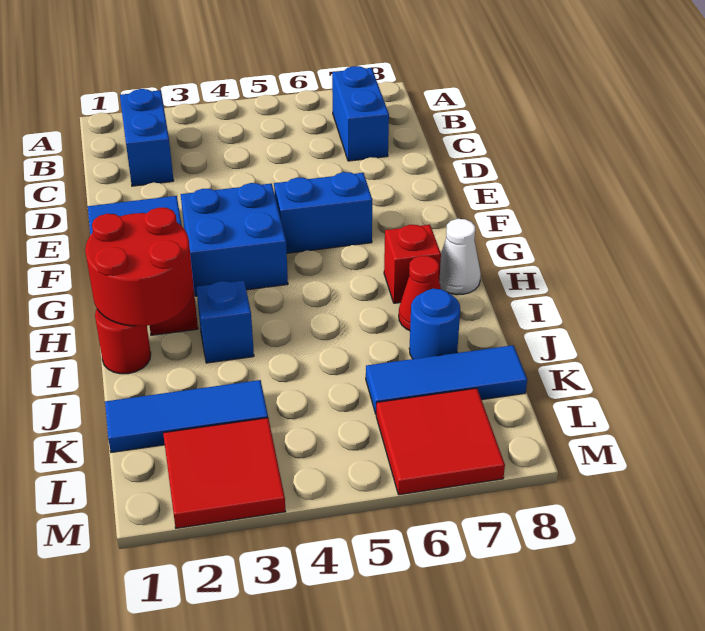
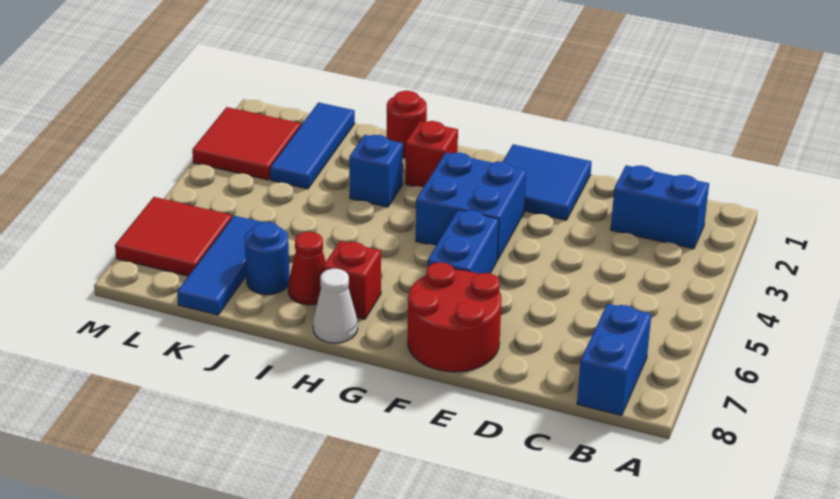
blue brick B7:C7 level 1 -> blue brick B7:B8 level 1
red round brick H1:I2 level 2 -> red round brick E7:F8 level 1

